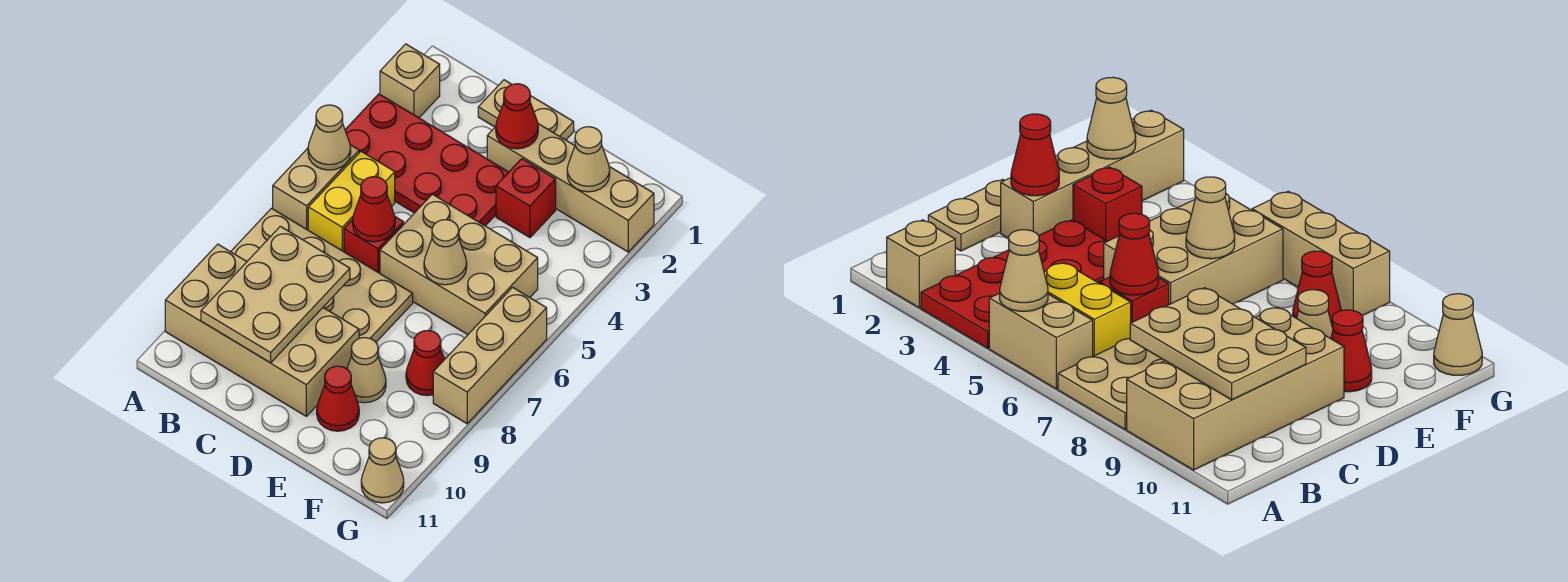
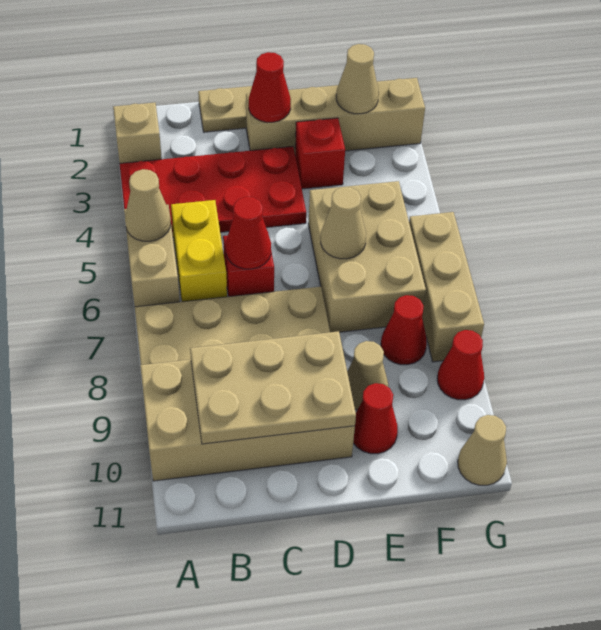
tan plate B8:C10 level 2 -> tan plate B9:D10 level 2
tan brick D5:F6 level 1 -> tan brick E5:F7 level 1
none -> red cone G9 level 1

